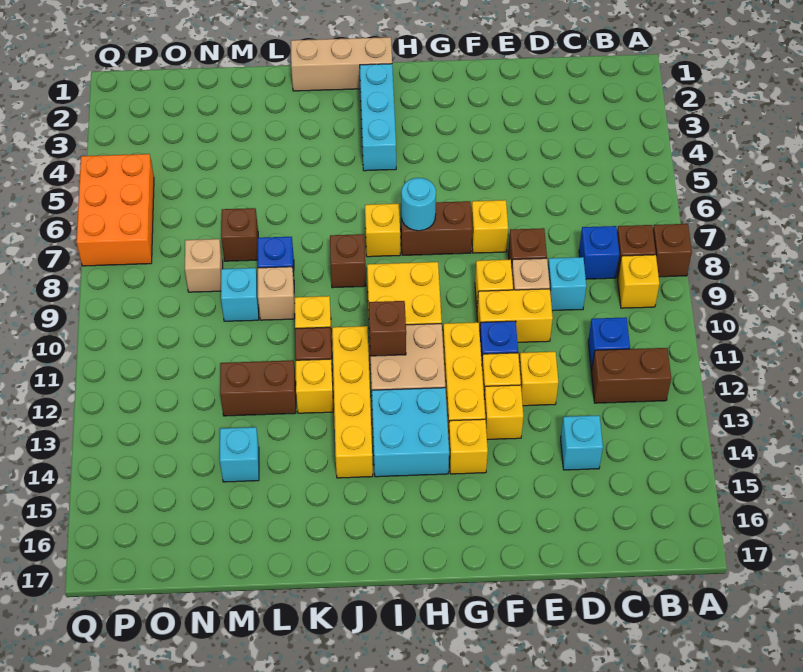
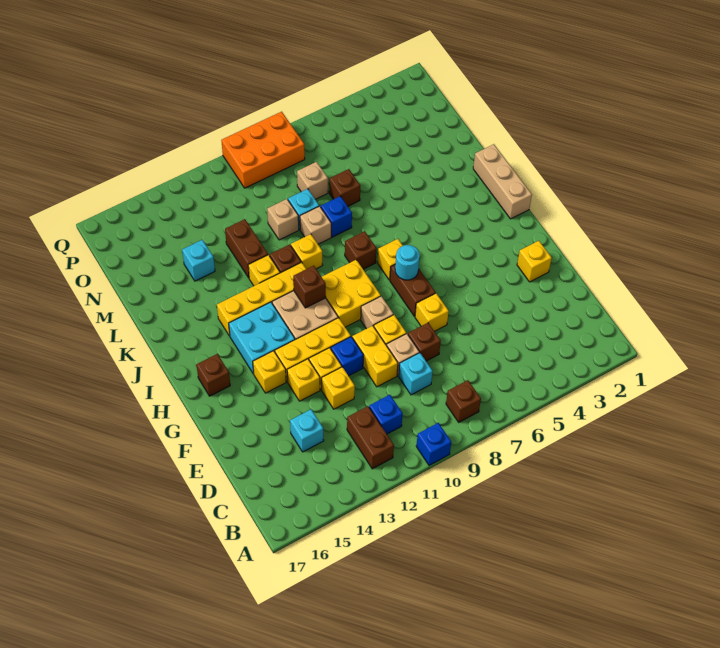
brown brick A8 level 1 -> brown brick H16 level 1
yellow brick B9 level 1 -> yellow brick F2 level 1
blue brick C8 level 1 -> blue brick A10 level 1
none -> tan brick G9 level 1
cyan brick I2:I4 level 1 -> none
none -> tan brick M10 level 1
orange brick P5:Q7 level 1 -> orange brick P8:Q10 level 1

